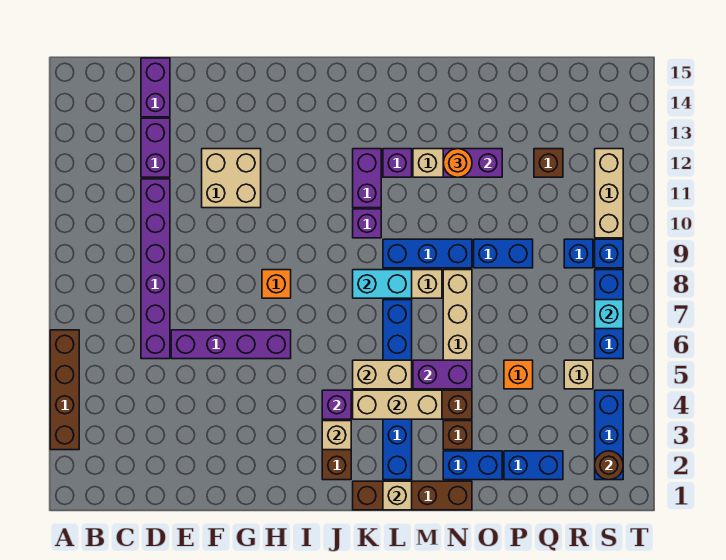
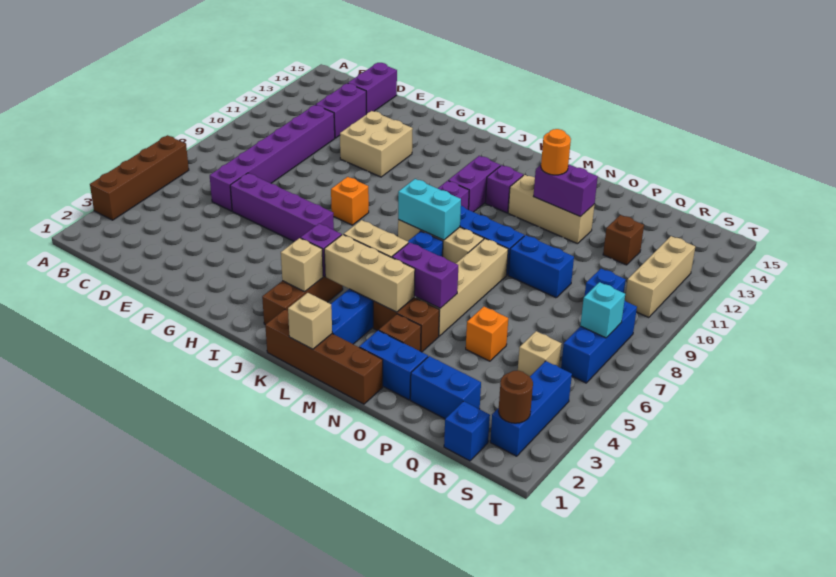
blue brick S9 level 1 -> blue brick R1 level 1

